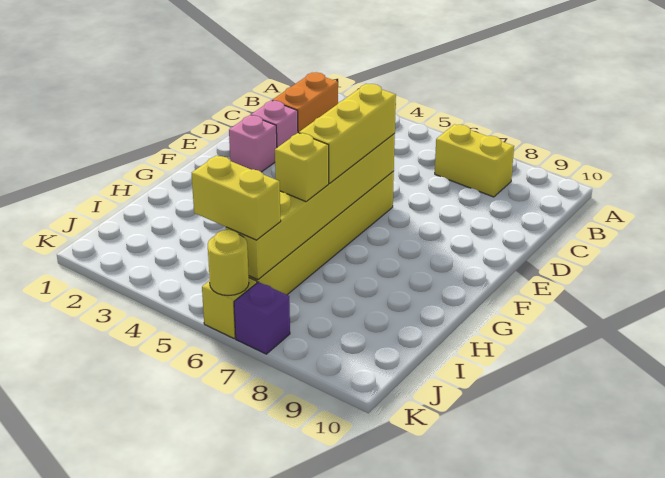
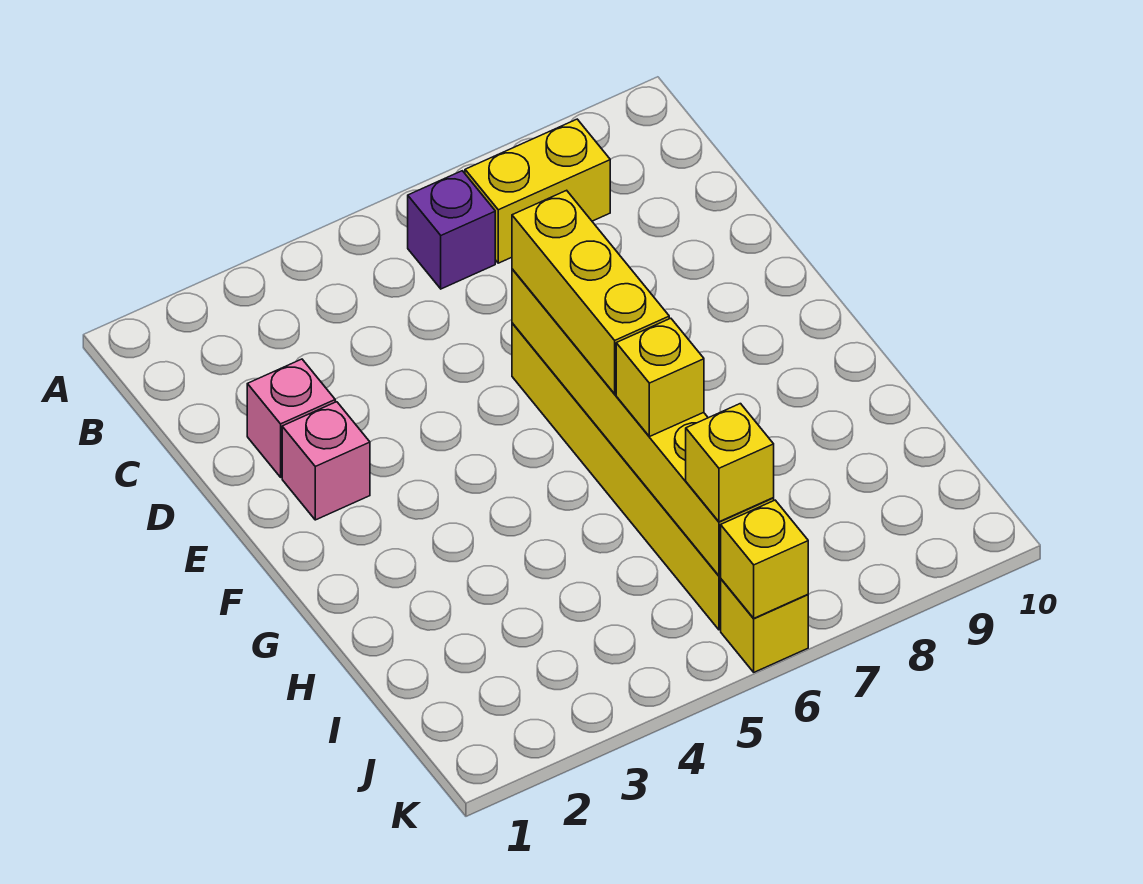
orange brick B2:C2 level 1 -> none
yellow brick J5:J6 level 3 -> yellow brick J6 level 3
yellow round brick K6 level 2 -> yellow brick K6 level 2
purple brick K7 level 1 -> purple brick B6 level 1

